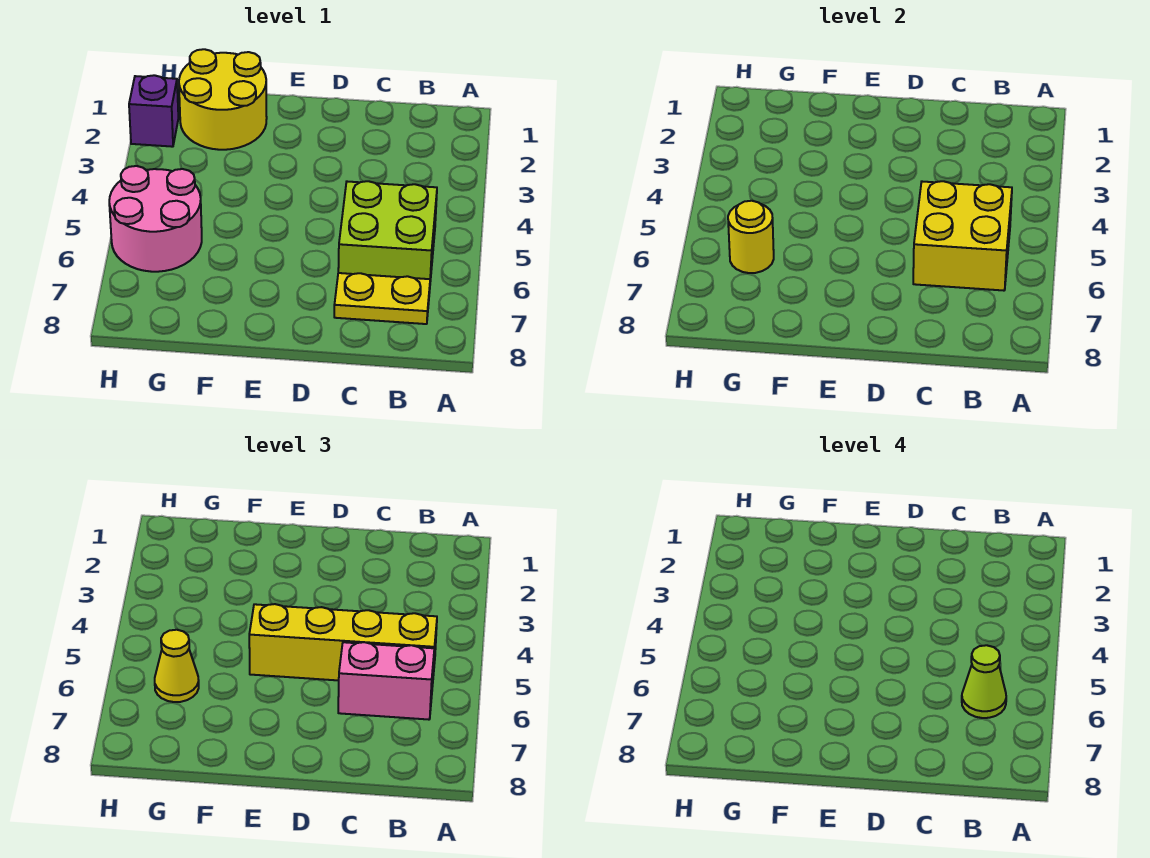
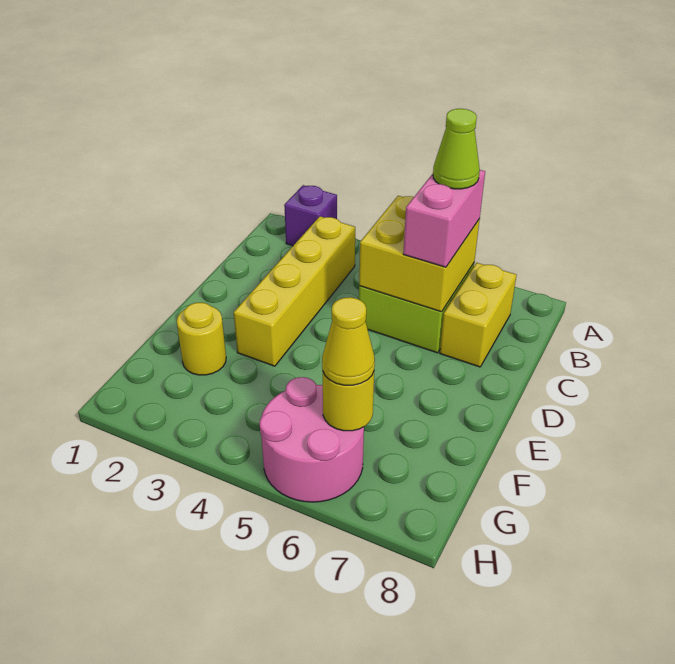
yellow brick B5:E5 level 3 -> yellow brick B3:E3 level 1
yellow plate B7:C7 level 1 -> yellow brick B7:C7 level 1
yellow round brick F1:G2 level 1 -> yellow round brick F2 level 1
purple brick H2 level 1 -> purple brick A2 level 1

